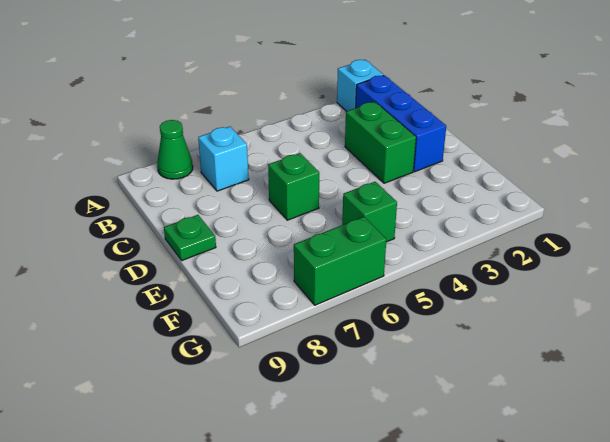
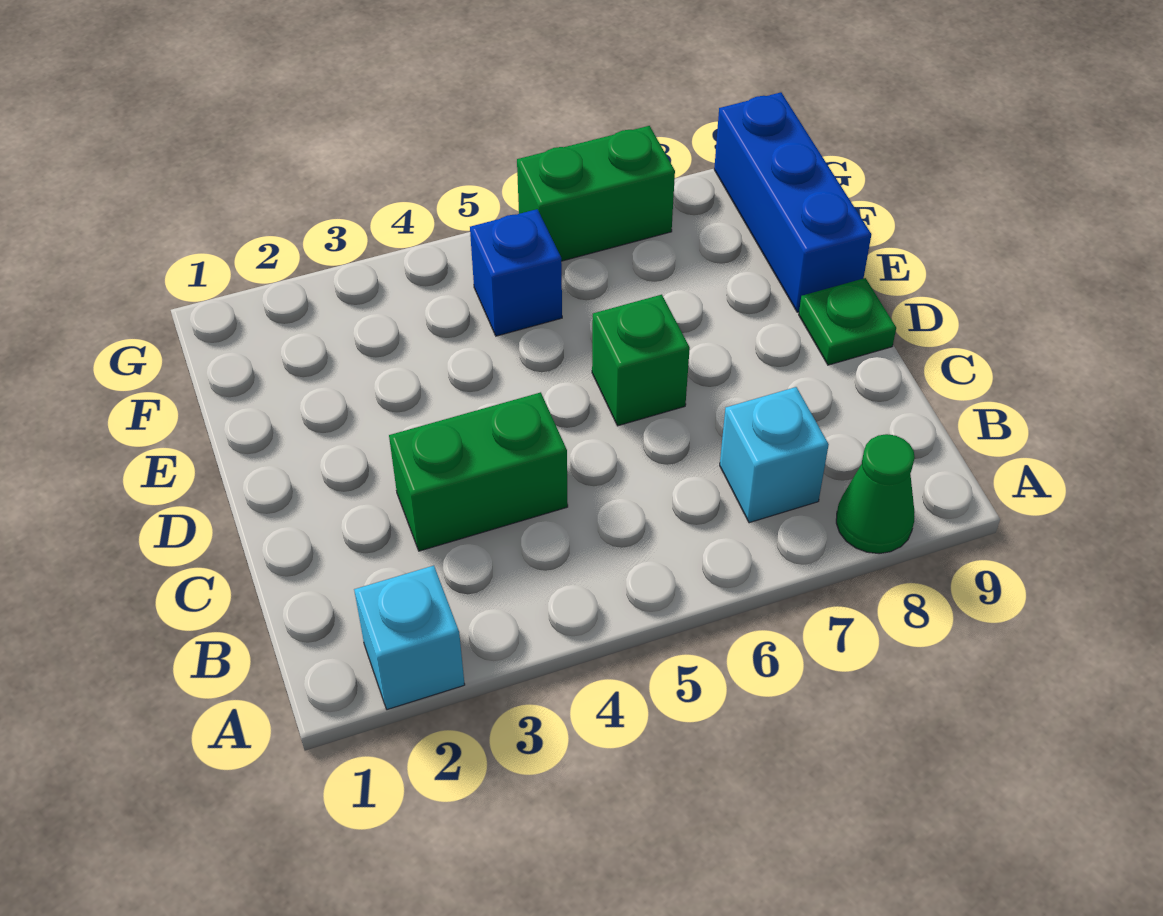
blue brick B2:D2 level 1 -> blue brick E9:G9 level 1
green brick C3:D3 level 1 -> green brick C3:C4 level 1
green brick F5 level 1 -> blue brick F5 level 1

